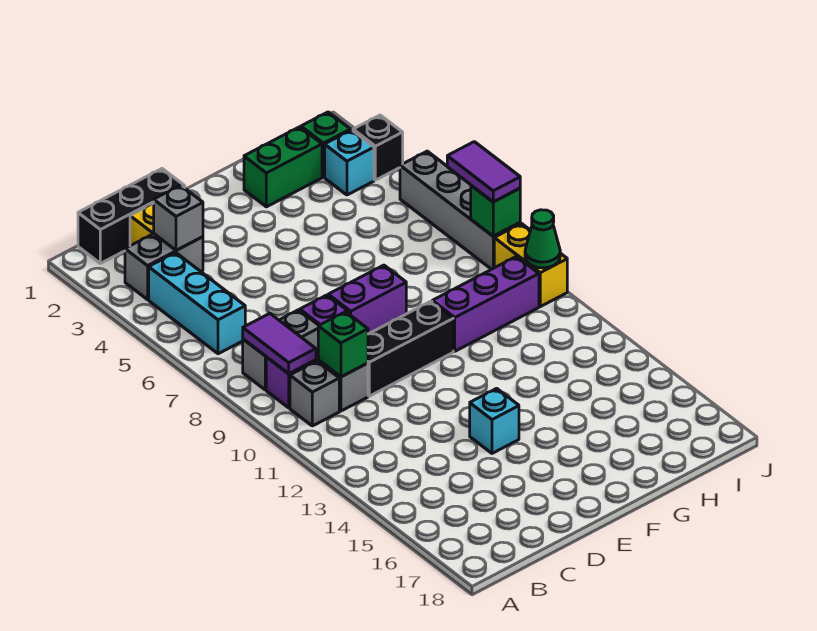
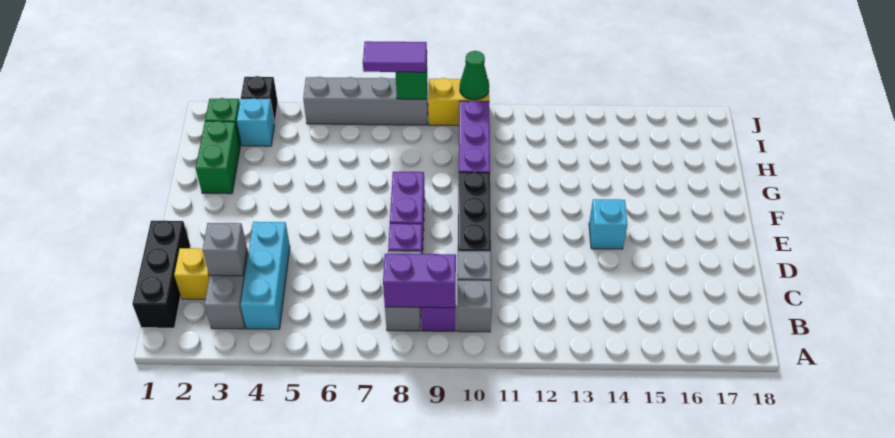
cyan brick B4:B6 level 1 -> cyan brick B4:D4 level 1
purple tile B8:B9 level 2 -> purple brick B8:B9 level 2
green brick C10 level 2 -> none

